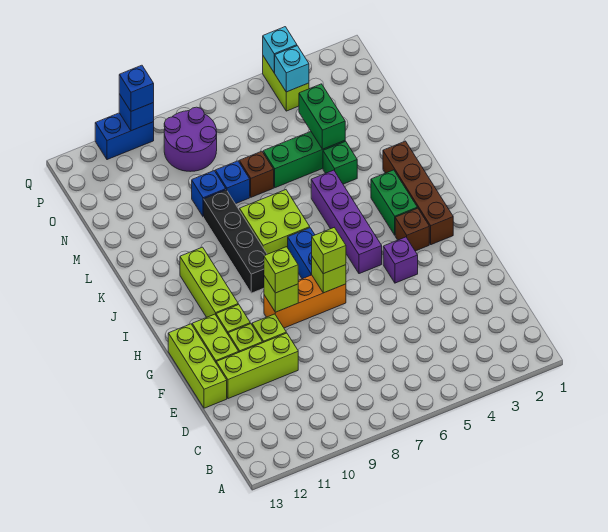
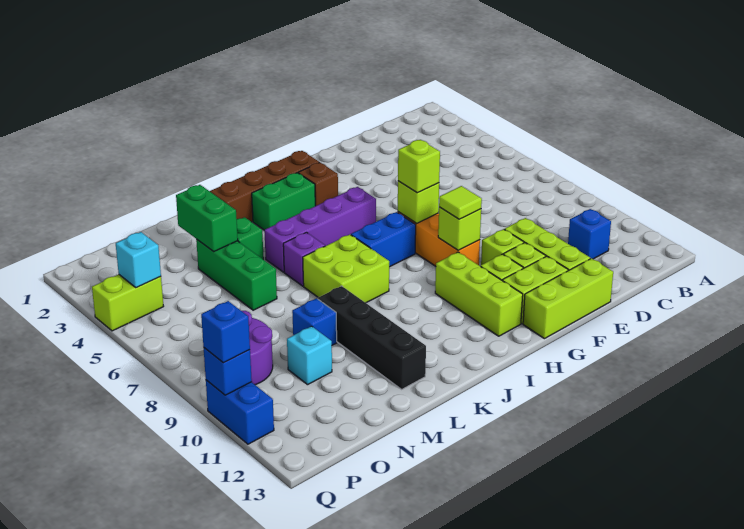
purple brick G4 level 1 -> purple brick K6 level 1
lime brick G9 level 3 -> lime tile G9 level 3
lime brick H11:J11 level 1 -> lime brick H10:H12 level 1
black brick I9:L9 level 1 -> black brick L9:L12 level 1
green brick M4:N4 level 2 -> green brick M3:M4 level 2
brown brick M7 level 1 -> none
blue brick M8 level 1 -> blue brick C11 level 1
cyan brick Q4 level 2 -> cyan brick N10 level 1

